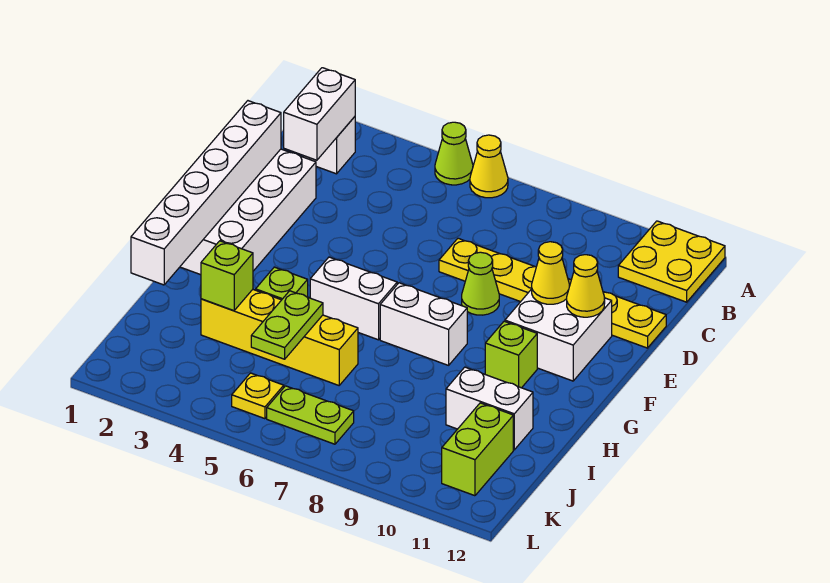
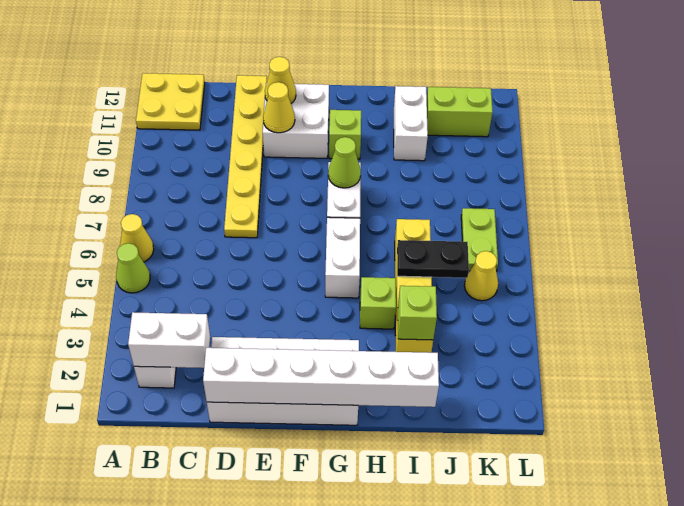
lime cone E8 level 1 -> lime cone G8 level 2
lime plate I5:J5 level 2 -> black plate I5:J5 level 2
yellow plate K5 level 1 -> yellow cone K5 level 1

